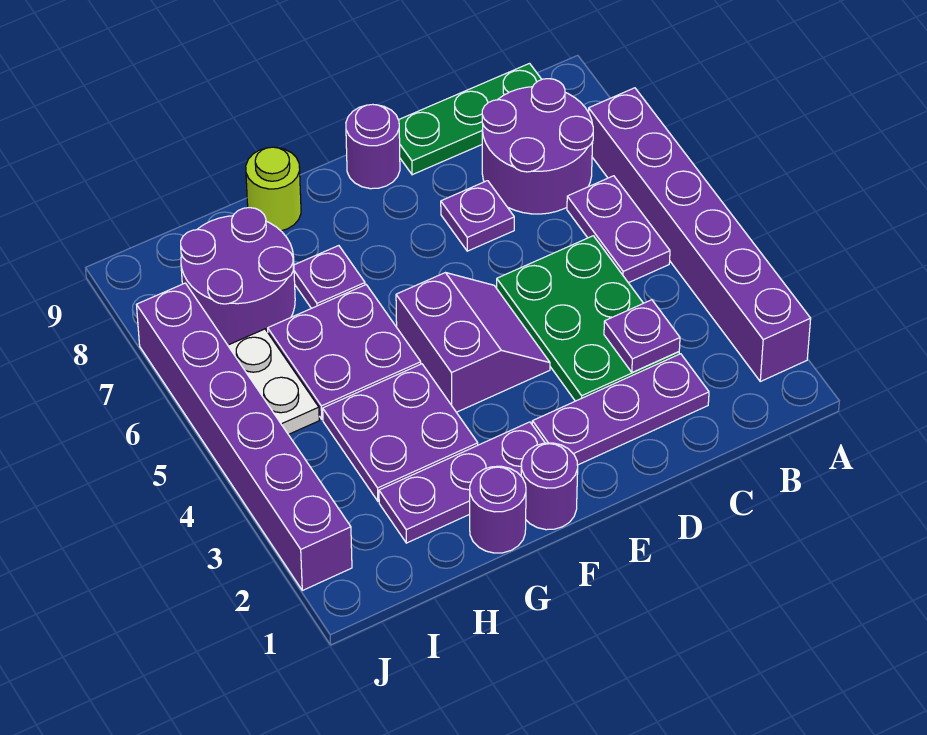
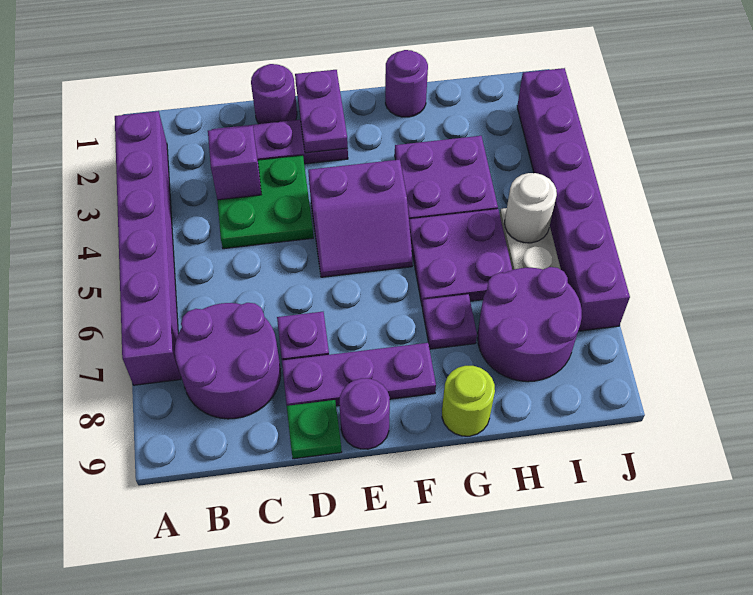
purple plate B5:B6 level 1 -> purple plate E1:E2 level 2
green plate B9:D9 level 1 -> green plate D9 level 1
green plate C3:D5 level 1 -> green plate C3:D4 level 1
purple plate C3 level 2 -> purple brick C3 level 2
purple slope E4:F5 level 1 top F -> purple slope E4:F5 level 1 top 4
purple round brick F1 level 1 -> purple round brick D1 level 1
purple plate F2:H2 level 1 -> purple plate D8:F8 level 1
none -> white round brick I5 level 2

